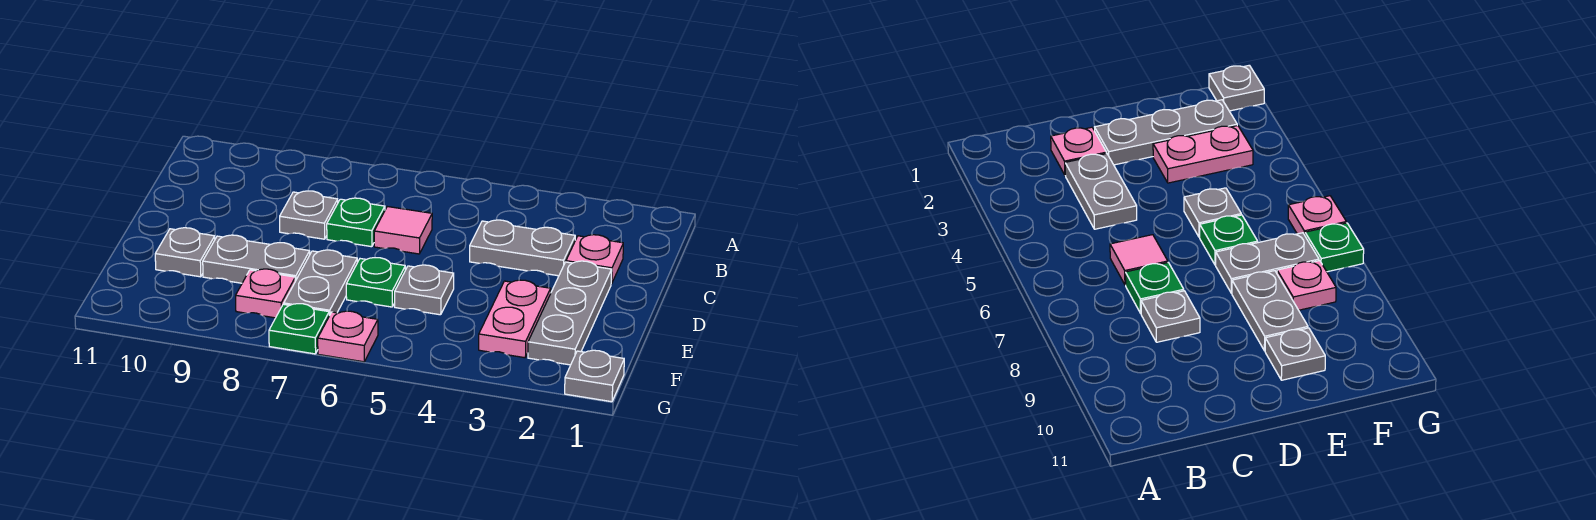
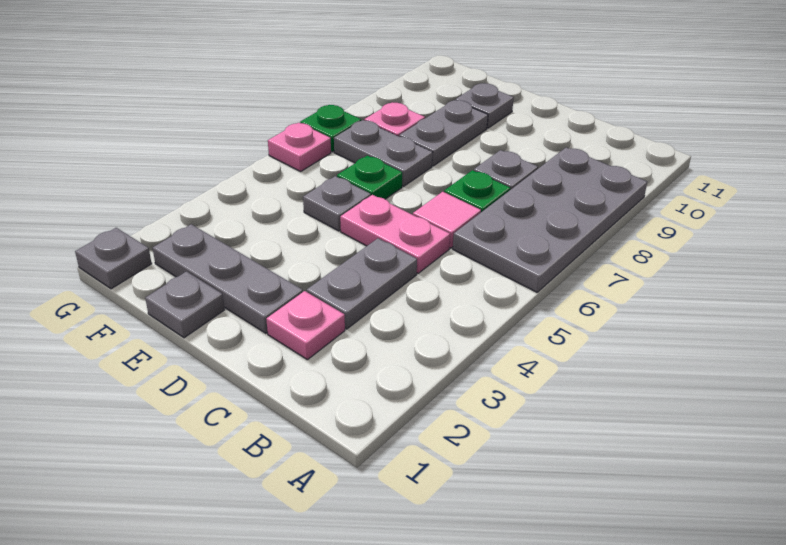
none -> grey plate A6:B9 level 1
none -> grey plate E1 level 1
pink plate E3:F3 level 1 -> pink plate C5:D5 level 1

